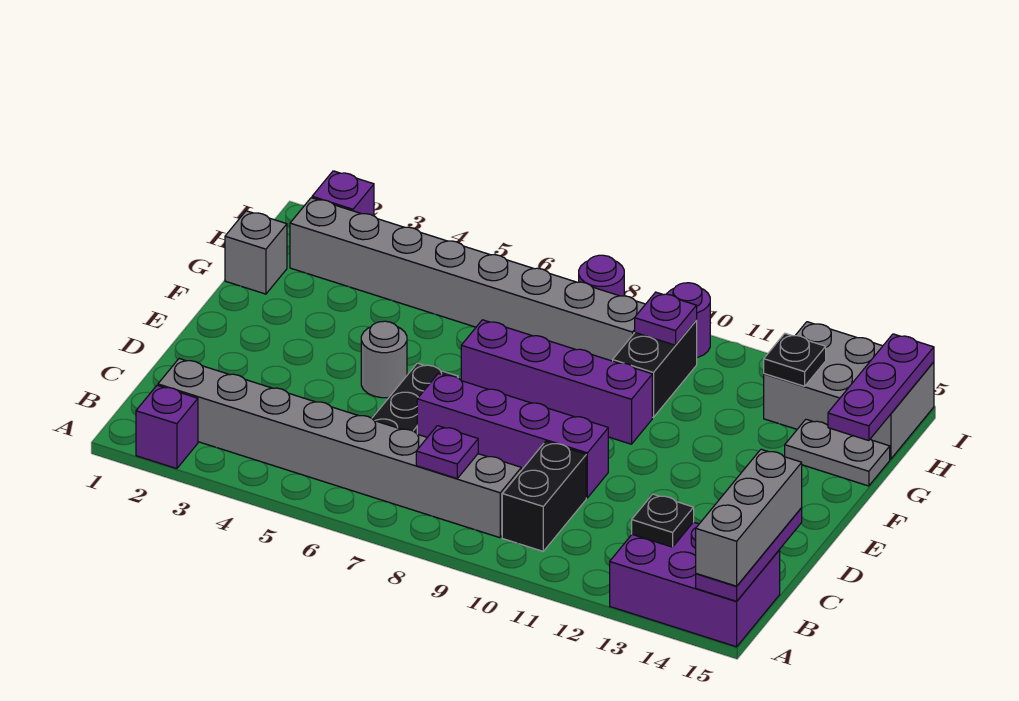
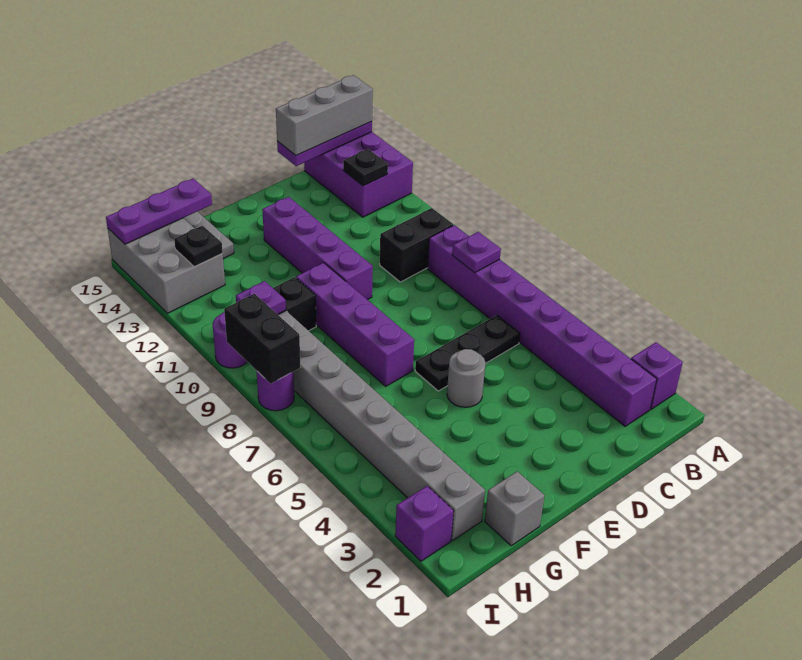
grey brick B2:B9 level 1 -> purple brick B2:B9 level 1
purple brick D7:D10 level 1 -> purple brick E10:E13 level 1
none -> black brick I8:I9 level 2

